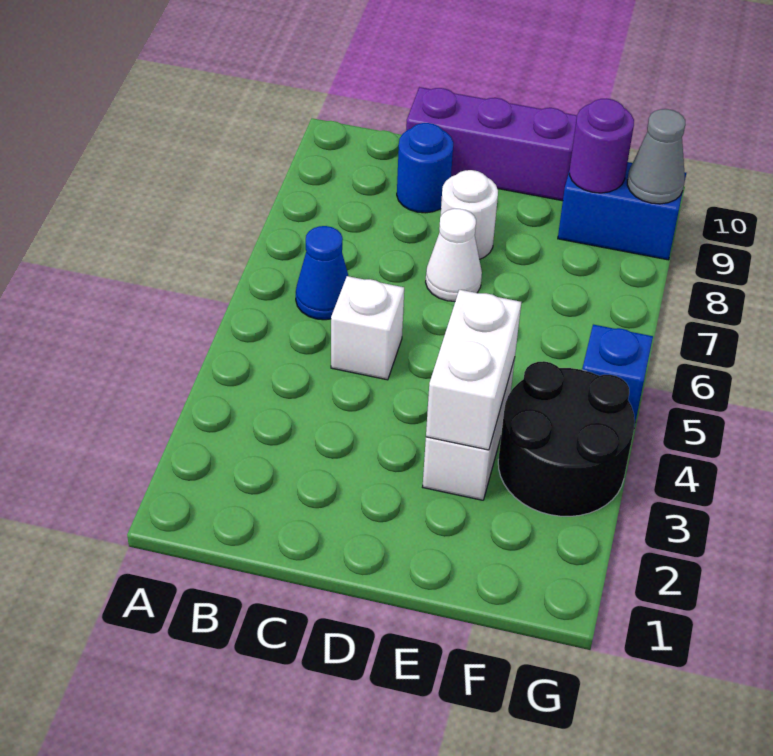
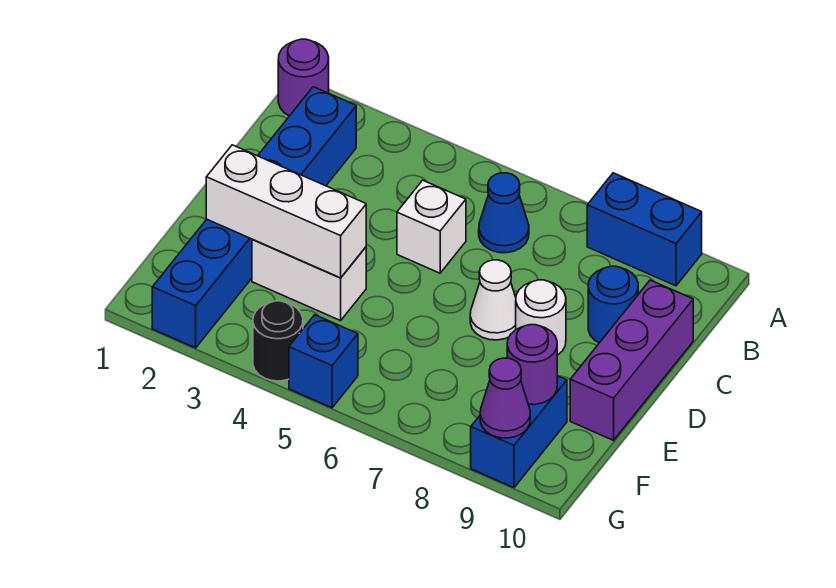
none -> purple round brick A1 level 1
none -> blue brick A8:A9 level 1
none -> blue brick B2:G2 level 1
white brick E3:E4 level 2 -> white brick E2:E4 level 2
black round brick F3:G4 level 1 -> black round brick G4 level 1
grey cone G9 level 2 -> purple cone G9 level 2

